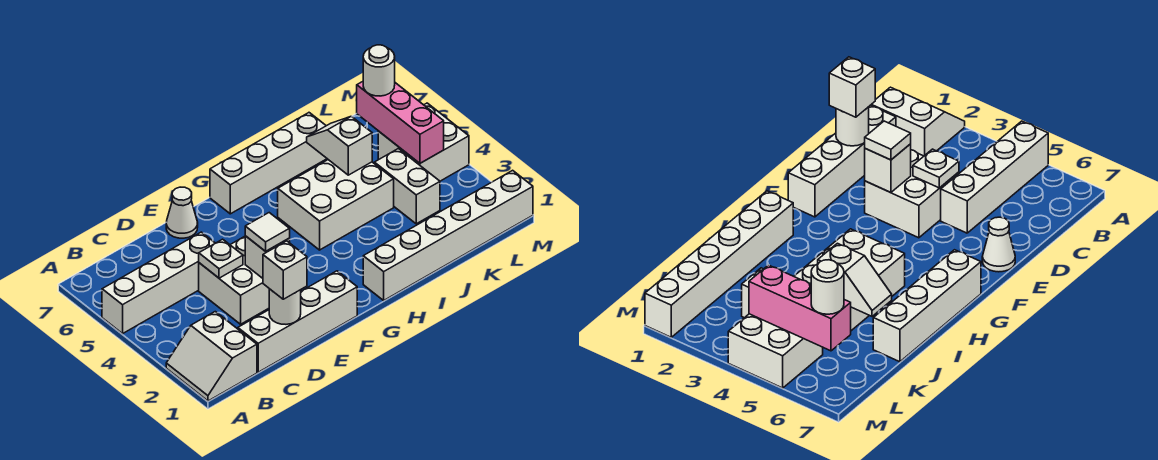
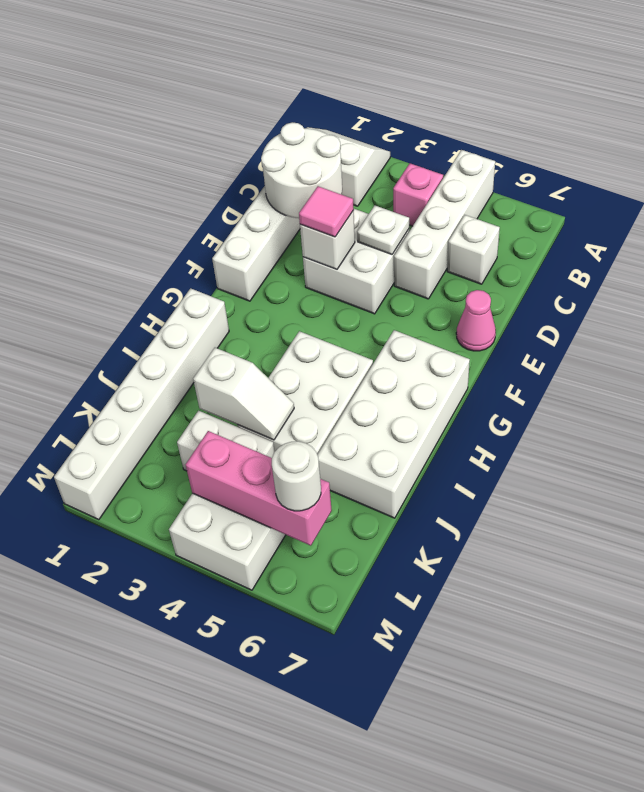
none -> pink brick B4 level 1
white round brick D1 level 2 -> white round brick C1:D2 level 2
white brick D1 level 3 -> white brick C6 level 1
white tile E3 level 3 -> pink tile E3 level 3
white cone E7 level 1 -> pink cone E7 level 1
white brick G7:J7 level 1 -> white brick G6:J7 level 1
white slope J5:J6 level 2 top 5 -> white slope J3:J4 level 2 top 3

